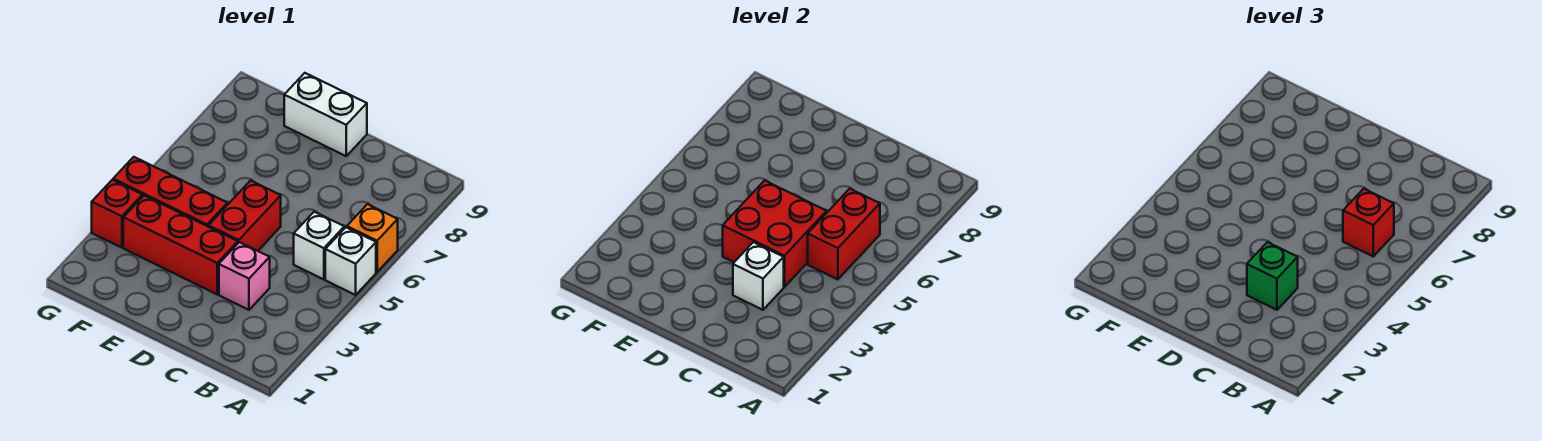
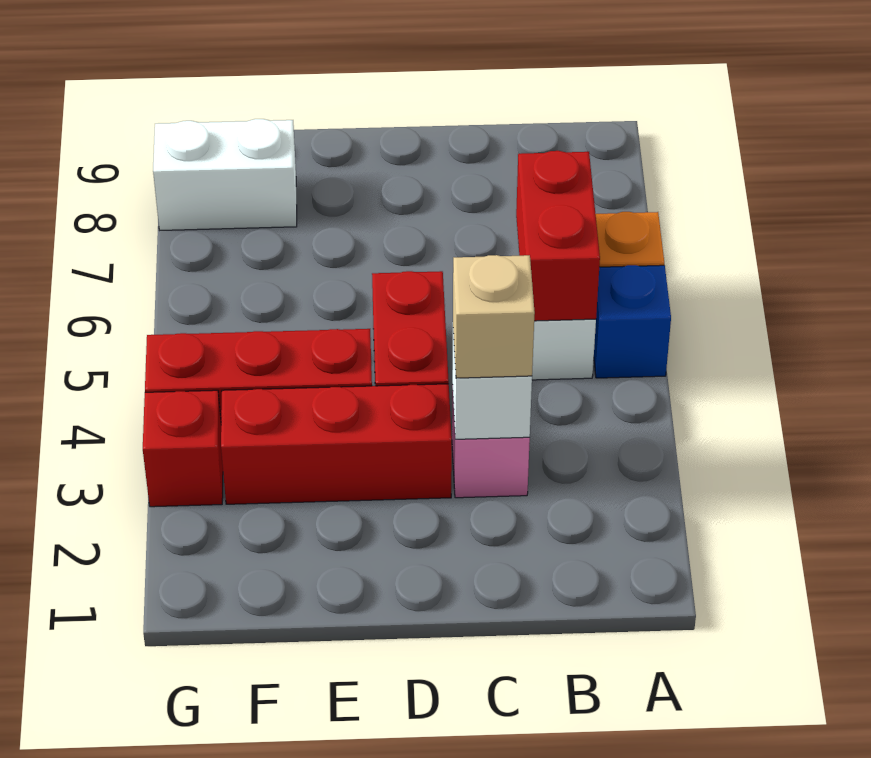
white brick A5 level 1 -> blue brick A5 level 1
red brick B6 level 3 -> none
green brick C3 level 3 -> tan brick C3 level 3
red brick C4:D5 level 2 -> none
white brick D9:E9 level 1 -> white brick F8:G8 level 1

